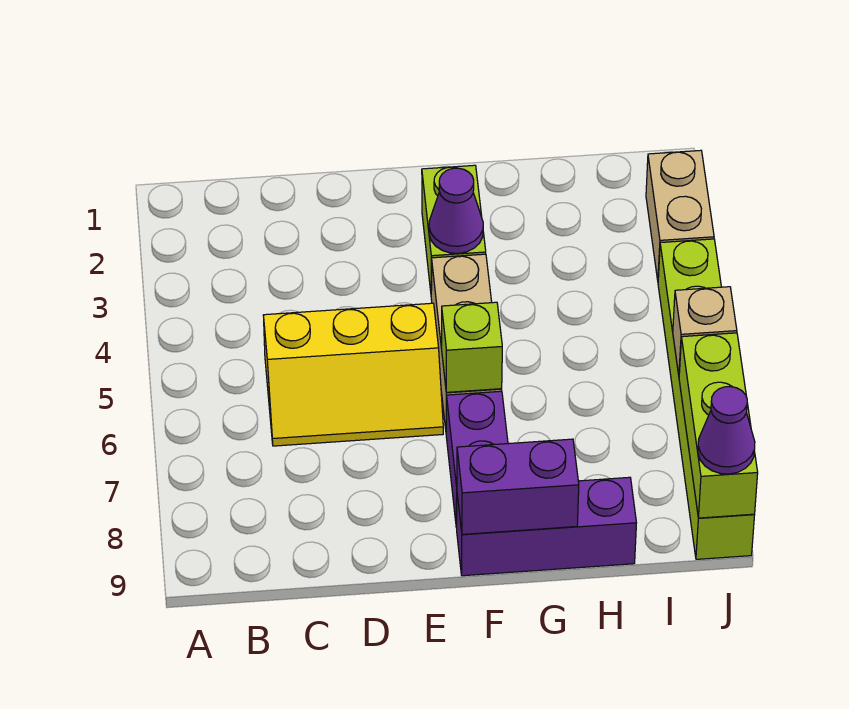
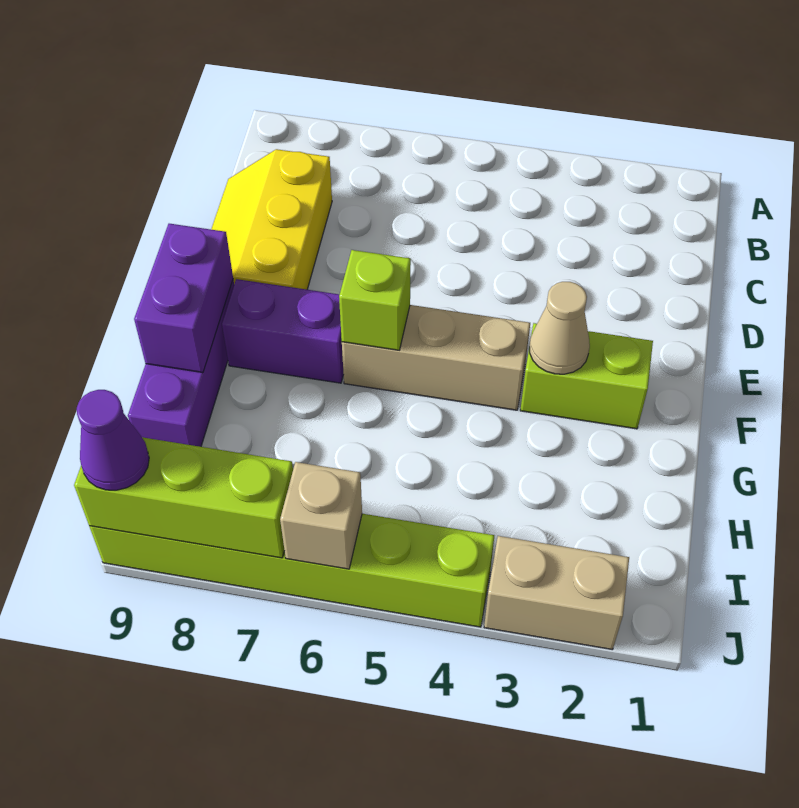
yellow slope C5:E6 level 1 top 5 -> yellow slope C8:E9 level 1 top 8
purple cone F3 level 2 -> tan cone F3 level 2

